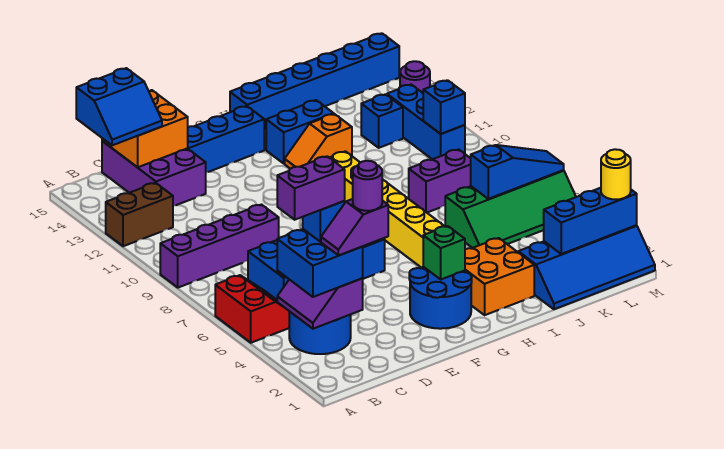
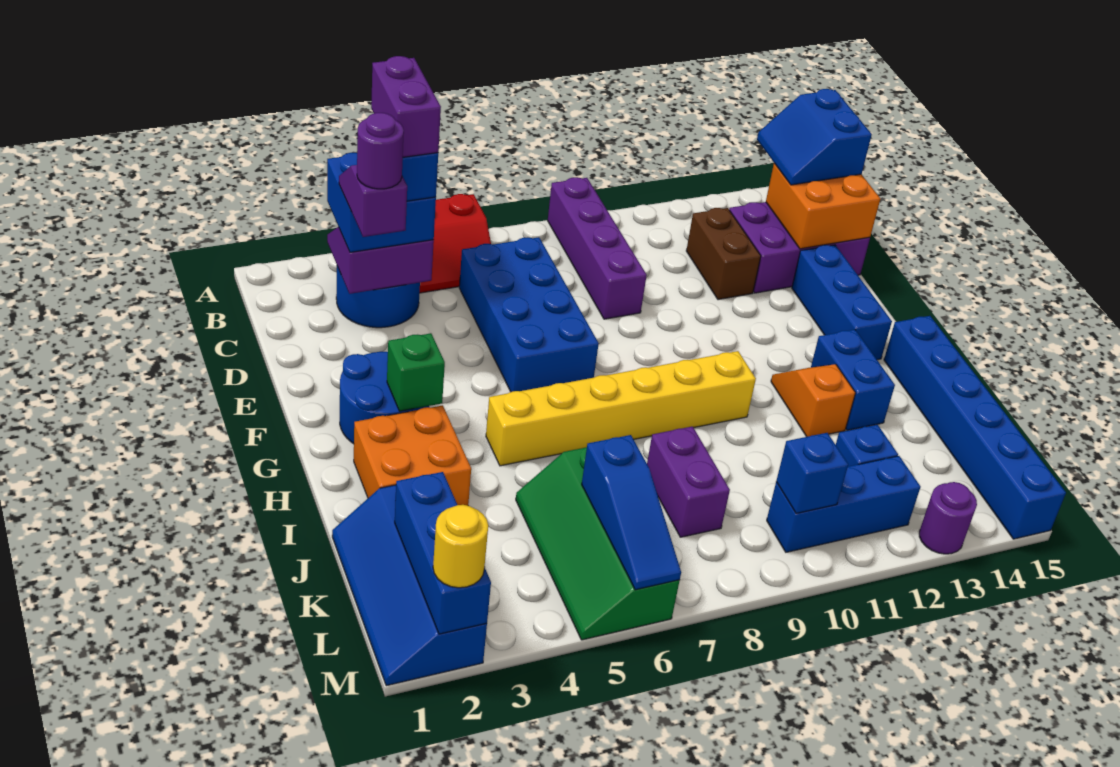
brown brick A12:B12 level 1 -> brown brick C12:D12 level 1

